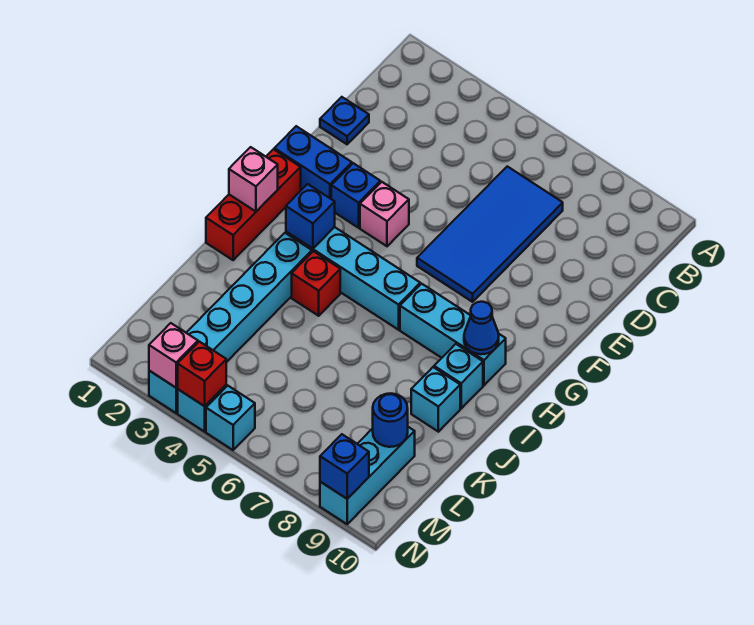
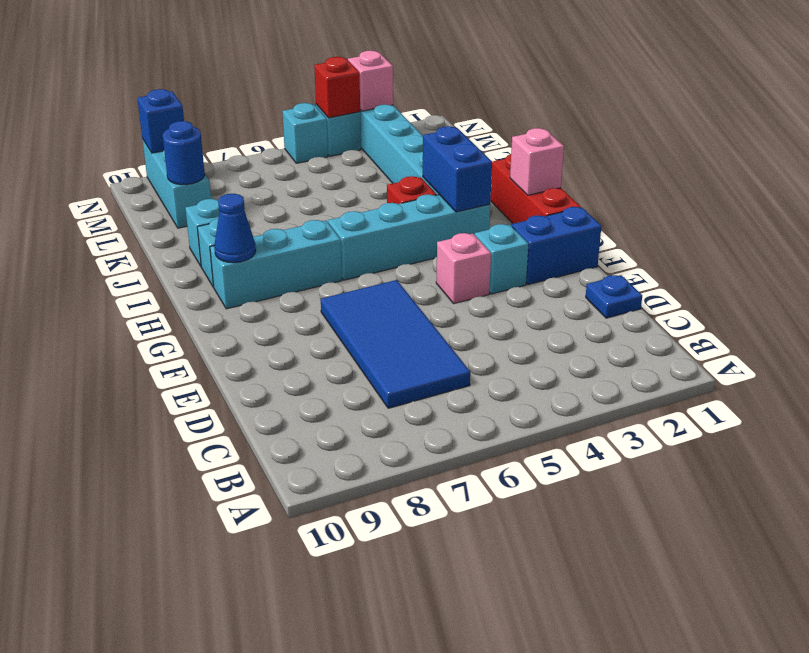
blue brick F3 level 1 -> cyan brick F3 level 1
blue brick H3 level 2 -> blue brick H3:I3 level 2

